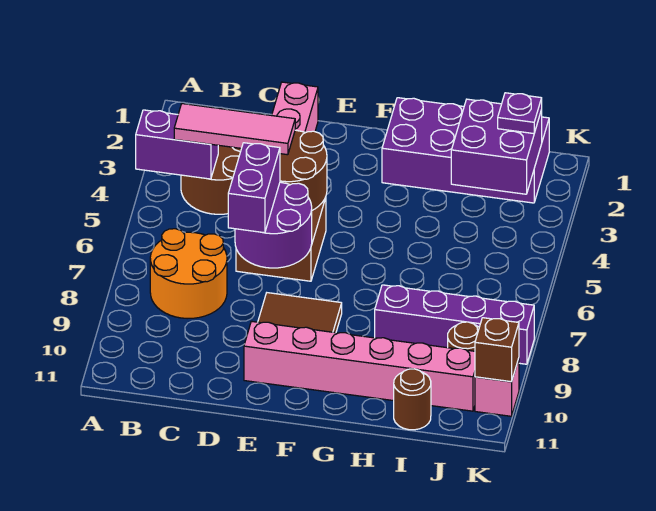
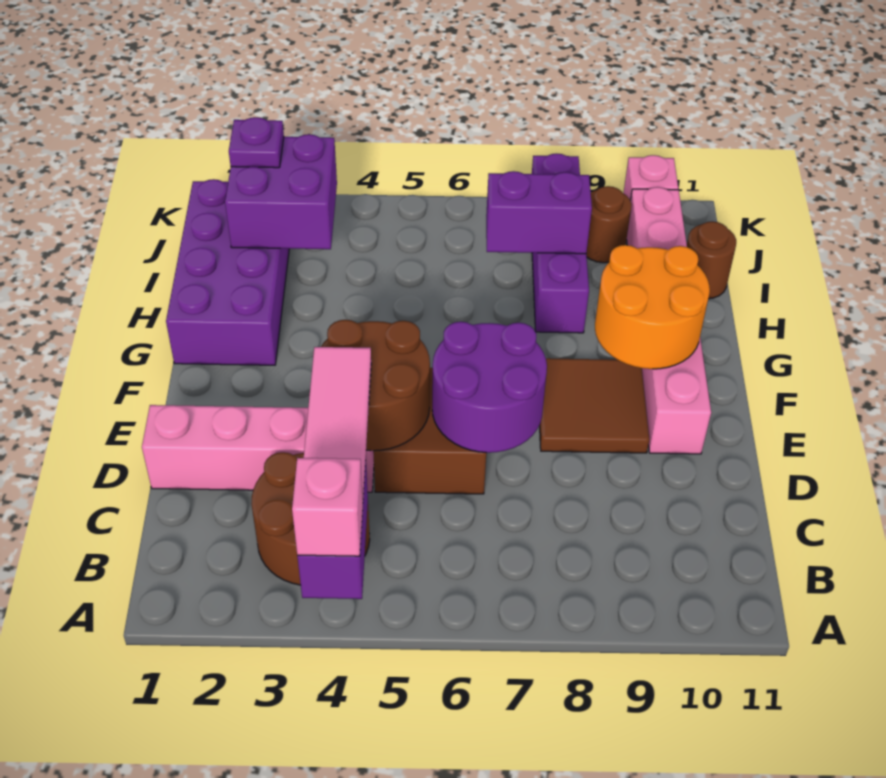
none -> pink brick A4 level 3
orange round brick B7:C8 level 1 -> orange round brick F9:G10 level 2
purple brick D6:D7 level 3 -> purple brick I7:I8 level 2
brown brick K10 level 2 -> none

